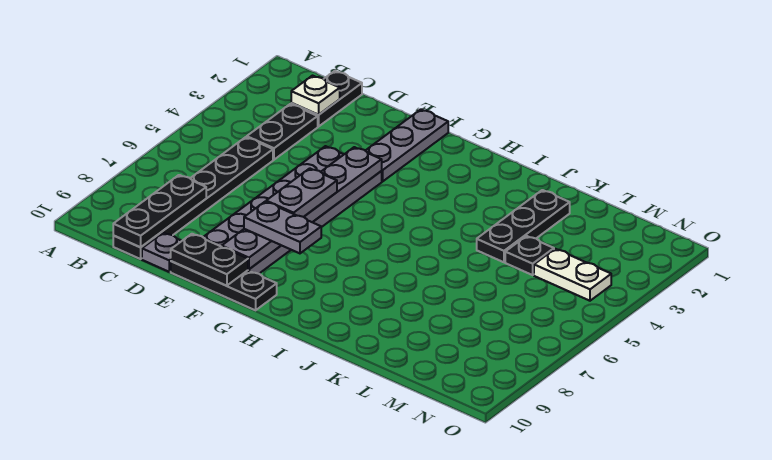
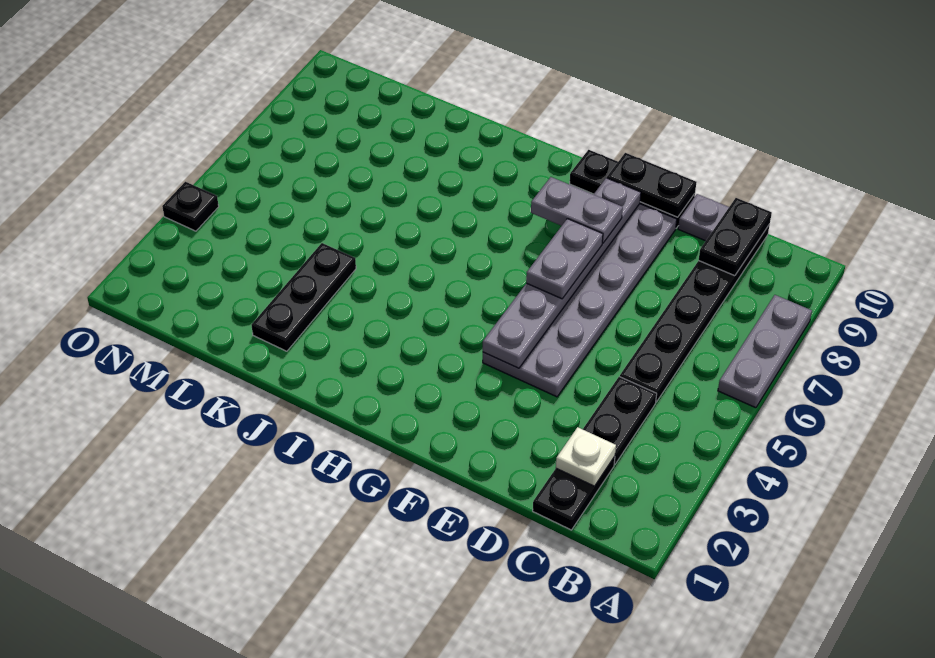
black plate C8:C10 level 2 -> black plate C9:C10 level 2
grey plate F1:F3 level 1 -> grey plate A6:A8 level 1
black plate L4 level 1 -> black plate O4 level 1
white plate M4:N4 level 1 -> none

